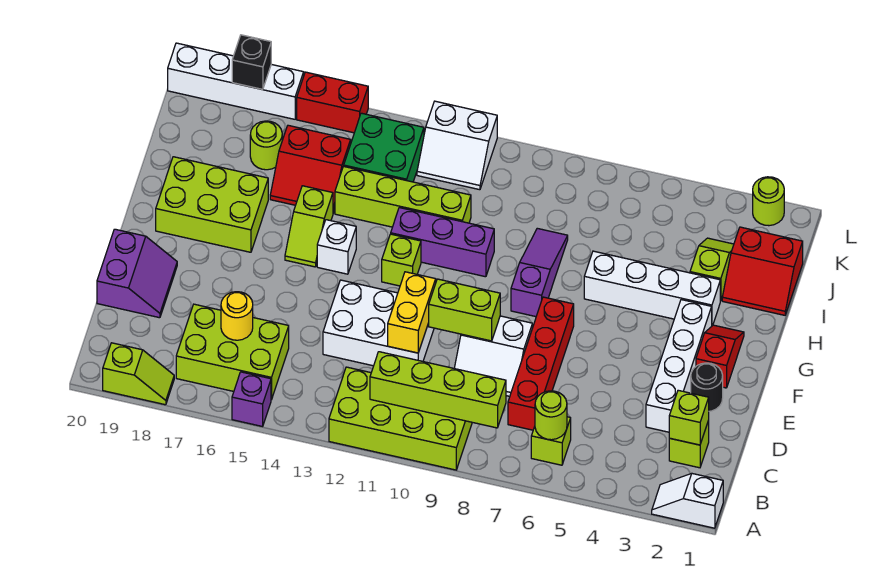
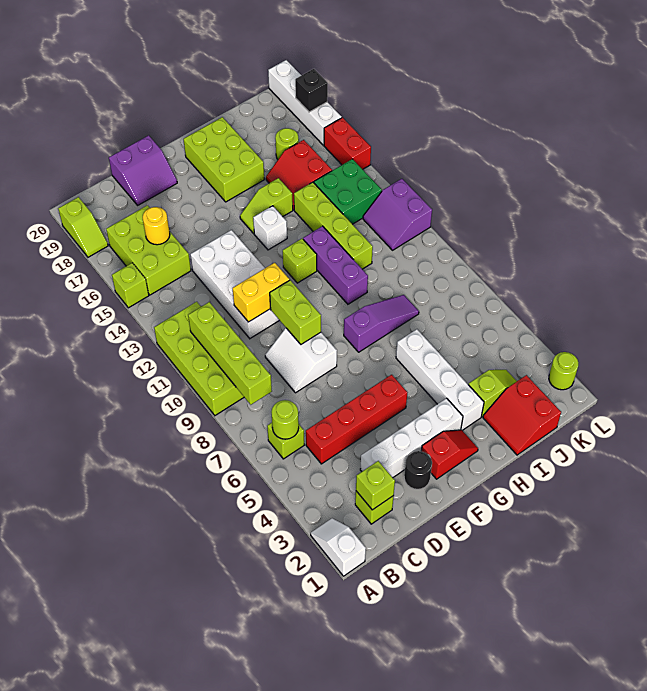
purple brick A15 level 1 -> lime brick A15 level 1
red brick C7:F7 level 1 -> red brick C5:F5 level 1
white brick D11:E13 level 1 -> white brick D11:E14 level 1
white slope K11:L12 level 1 top L -> purple slope K11:L12 level 1 top L

